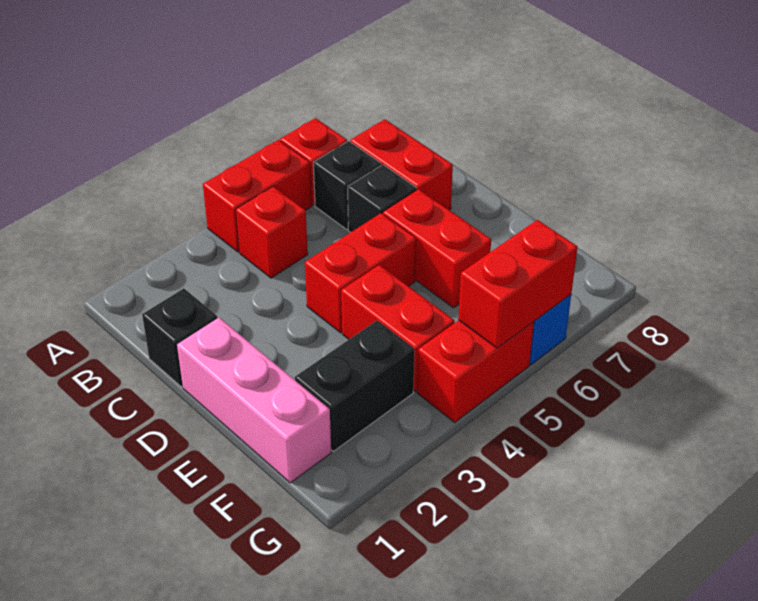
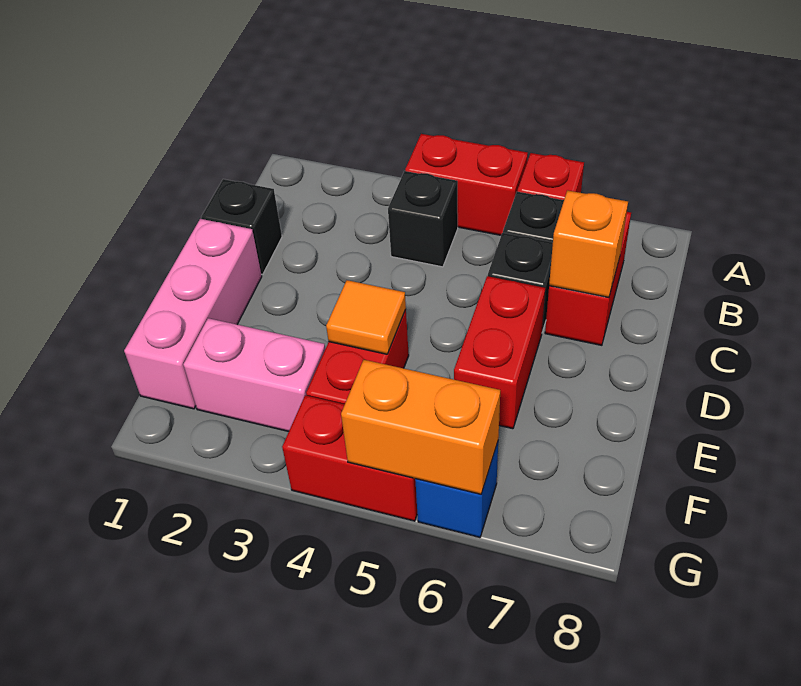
red brick B4 level 1 -> black brick B4 level 1
none -> orange brick C7 level 2
red brick D4:D5 level 1 -> none
none -> orange tile E4 level 2
black brick F2:F3 level 1 -> pink brick F2:F3 level 1
red brick G5:G6 level 2 -> orange brick G5:G6 level 2

